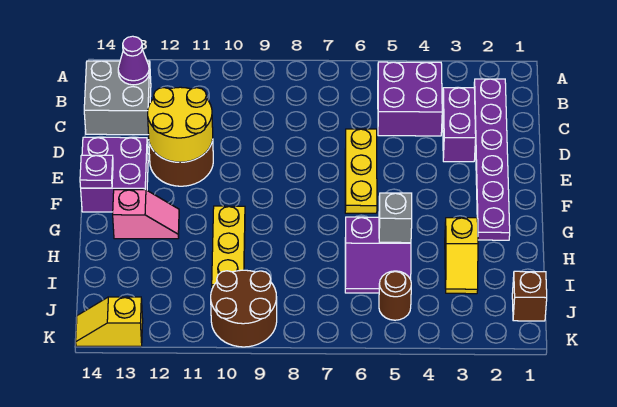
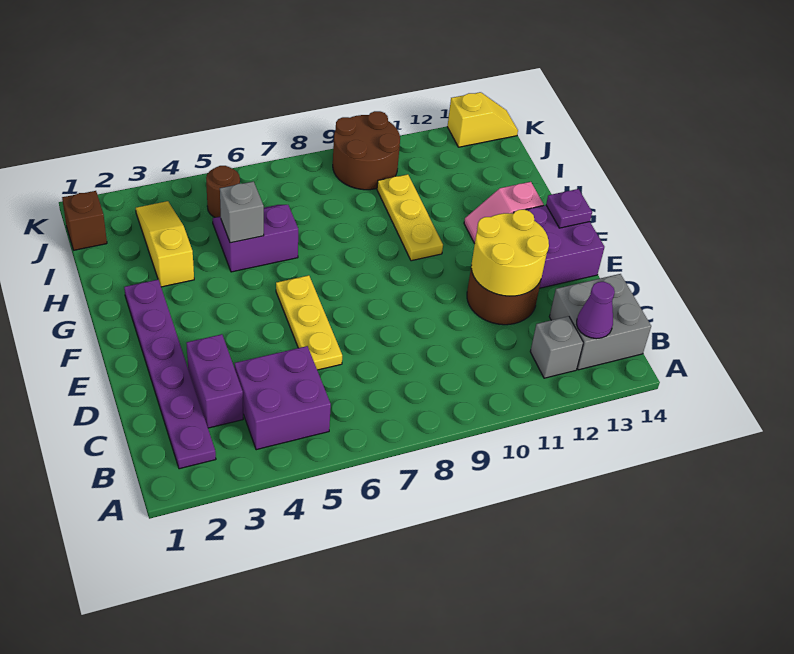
none -> grey brick B12 level 1
yellow slope H3:I3 level 1 top H -> yellow slope H3:J3 level 1 top H

